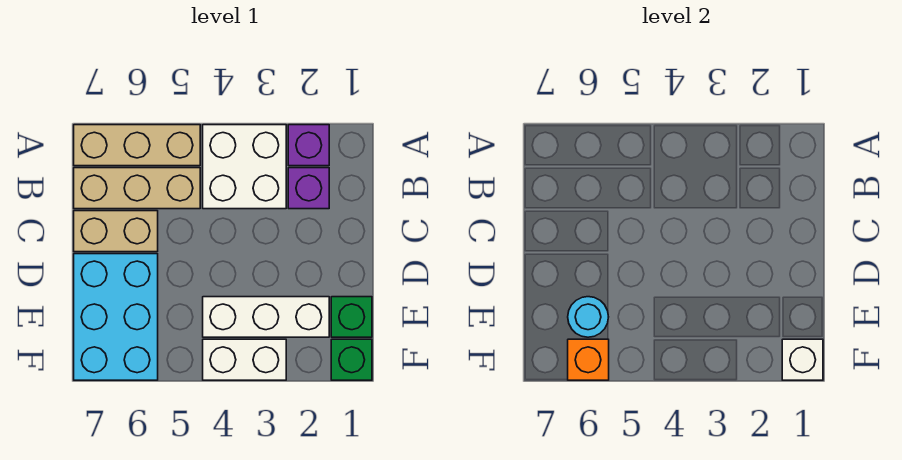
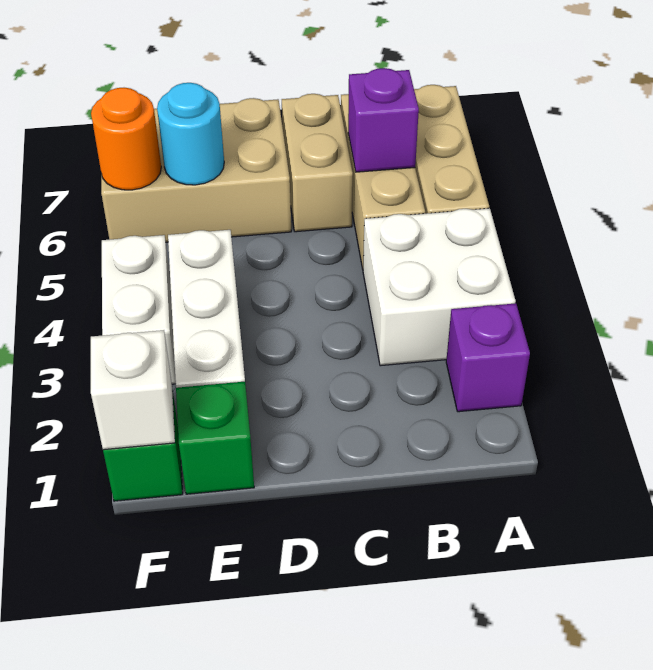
purple brick B2 level 1 -> purple brick B6 level 2
cyan brick D6:F7 level 1 -> tan brick D6:F7 level 1
orange brick F6 level 2 -> orange round brick F6 level 2

